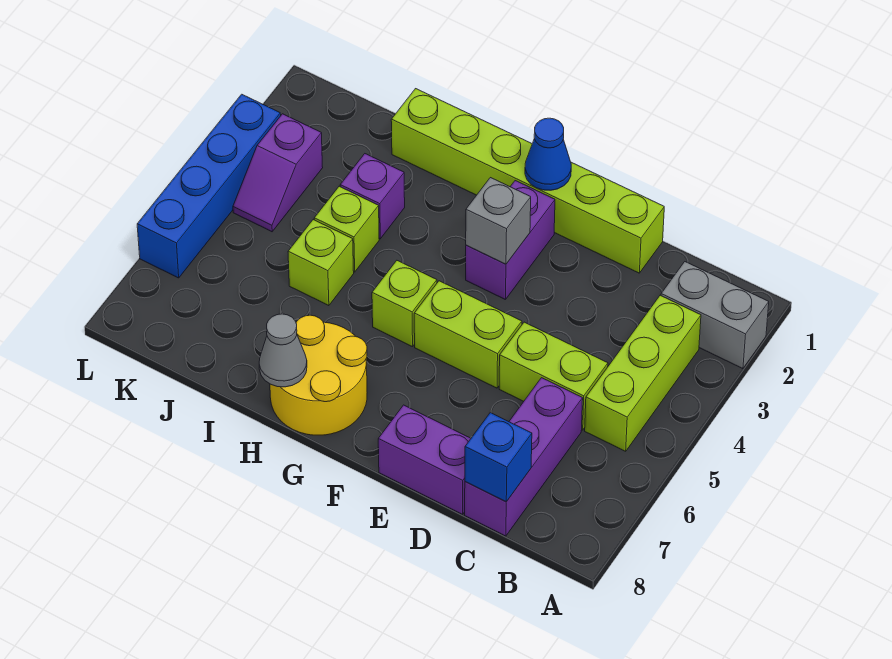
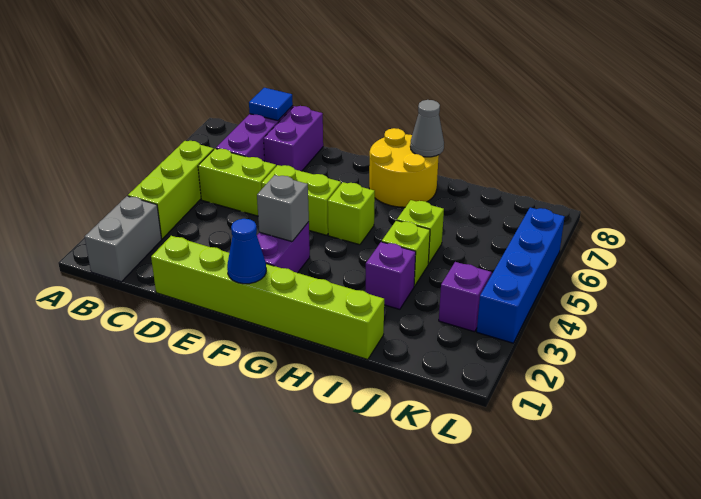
grey brick A2:B2 level 1 -> grey brick B1:B2 level 1
blue brick C8 level 2 -> blue tile C8 level 2
purple brick D8:E8 level 1 -> purple brick D7:D8 level 1

